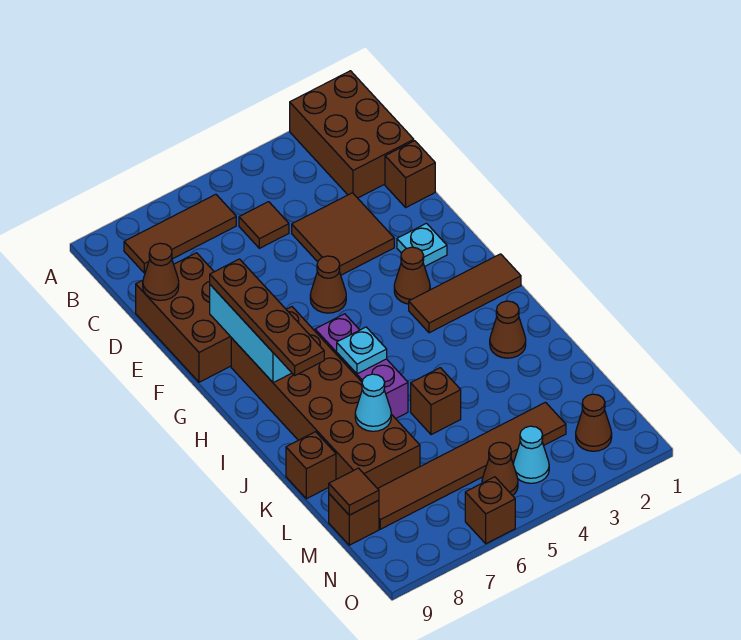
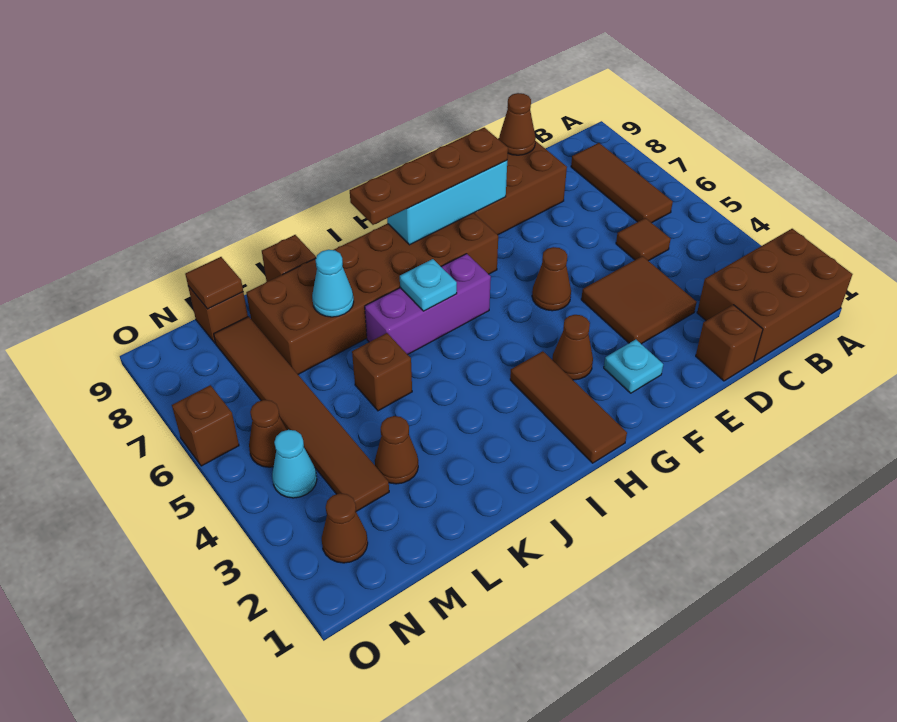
brown cone J2 level 1 -> brown cone L3 level 1

